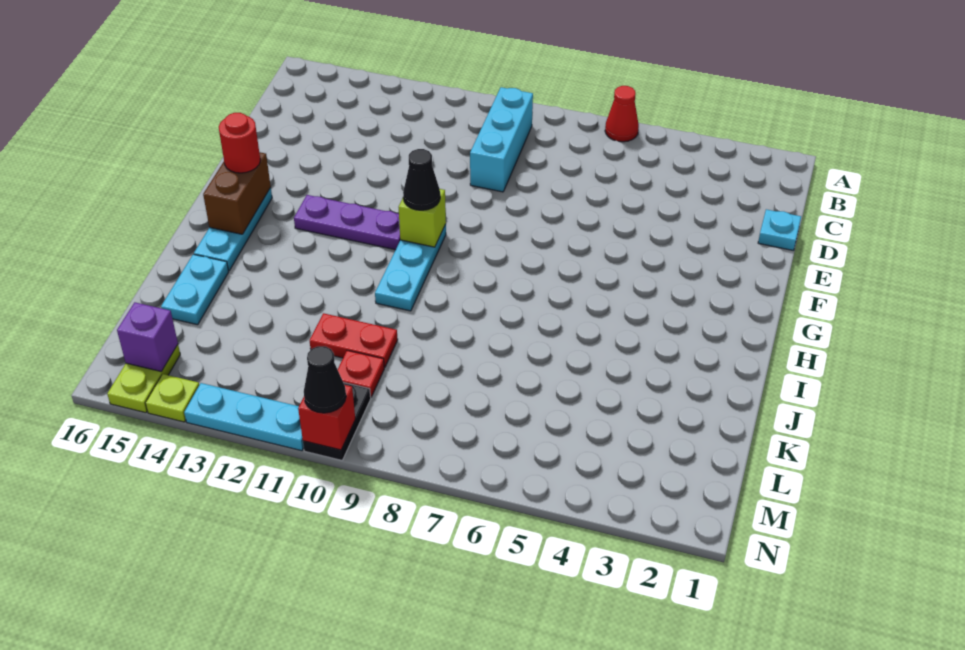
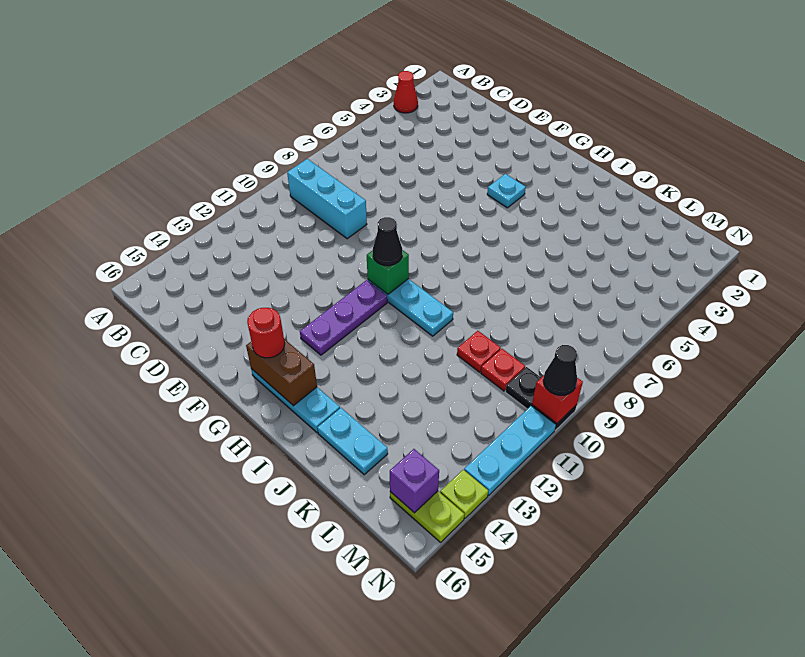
red cone A6 level 1 -> red cone A3 level 1
cyan plate D1 level 1 -> cyan plate G4 level 1
lime brick G10 level 2 -> green brick G10 level 2
red plate K10:K11 level 1 -> red plate K10 level 1

